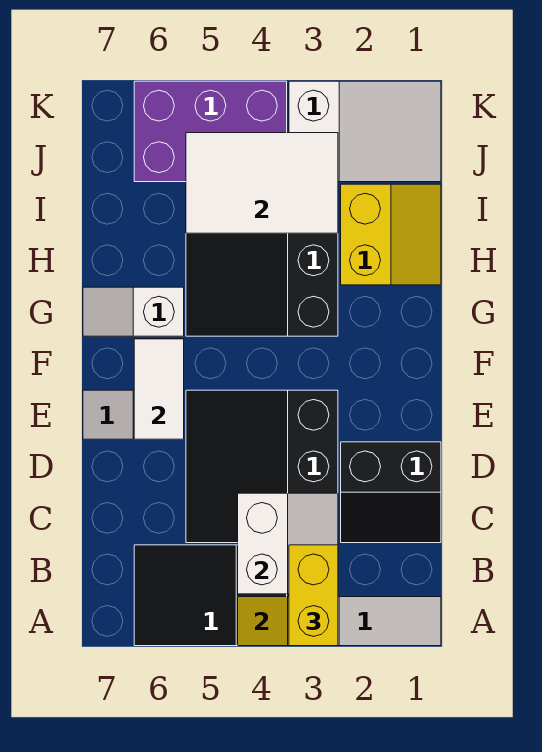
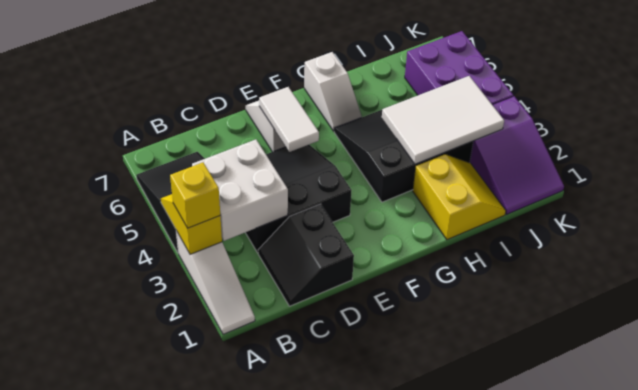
yellow brick A3:B3 level 3 -> yellow brick A3 level 3
white slope B3:C4 level 2 top 4 -> white brick B3:C4 level 2
white tile E6:F6 level 2 -> white tile E5:E6 level 2
white slope G6:G7 level 1 top 6 -> white slope G6:G7 level 1 top 7
yellow slope H1:I2 level 1 top 2 -> yellow slope H1:I2 level 1 top H
white tile I3:J5 level 2 -> white tile H3:J4 level 2
white slope J1:K3 level 1 top 3 -> purple slope J1:K3 level 1 top 3

